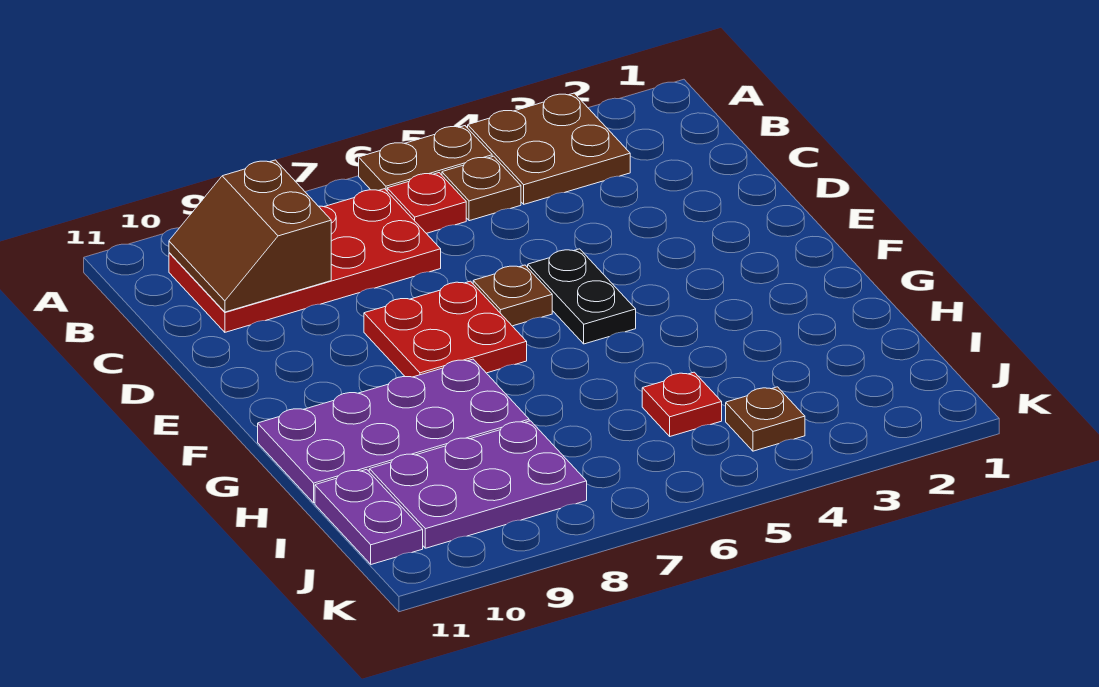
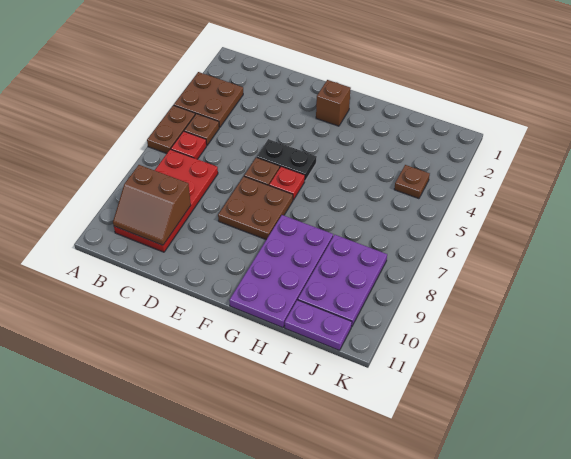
red plate E7:F8 level 1 -> brown plate E7:F8 level 1
none -> brown brick F2 level 1
red plate I5 level 1 -> red plate F6 level 1

